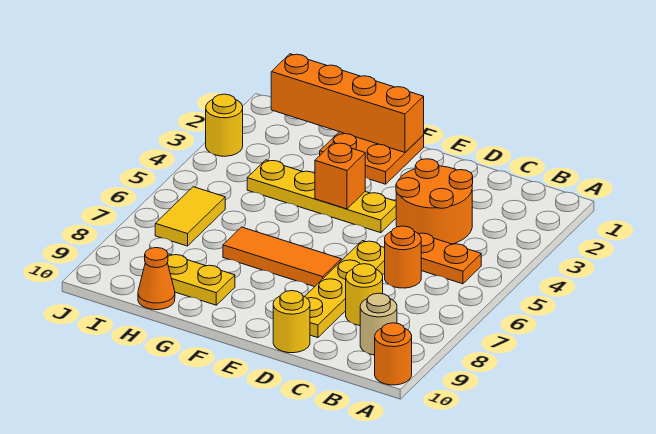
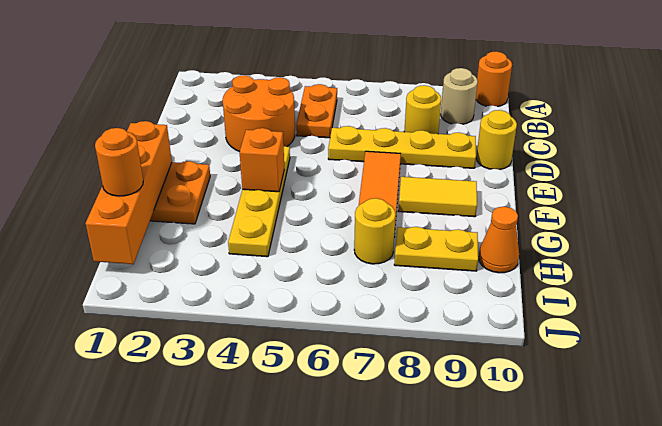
orange round brick C6 level 1 -> orange round brick H1 level 3
yellow plate G9:H9 level 1 -> yellow plate H8:H9 level 1
yellow tile I6:I7 level 1 -> yellow tile F8:F9 level 1
yellow round brick J3 level 1 -> yellow round brick H7 level 1

